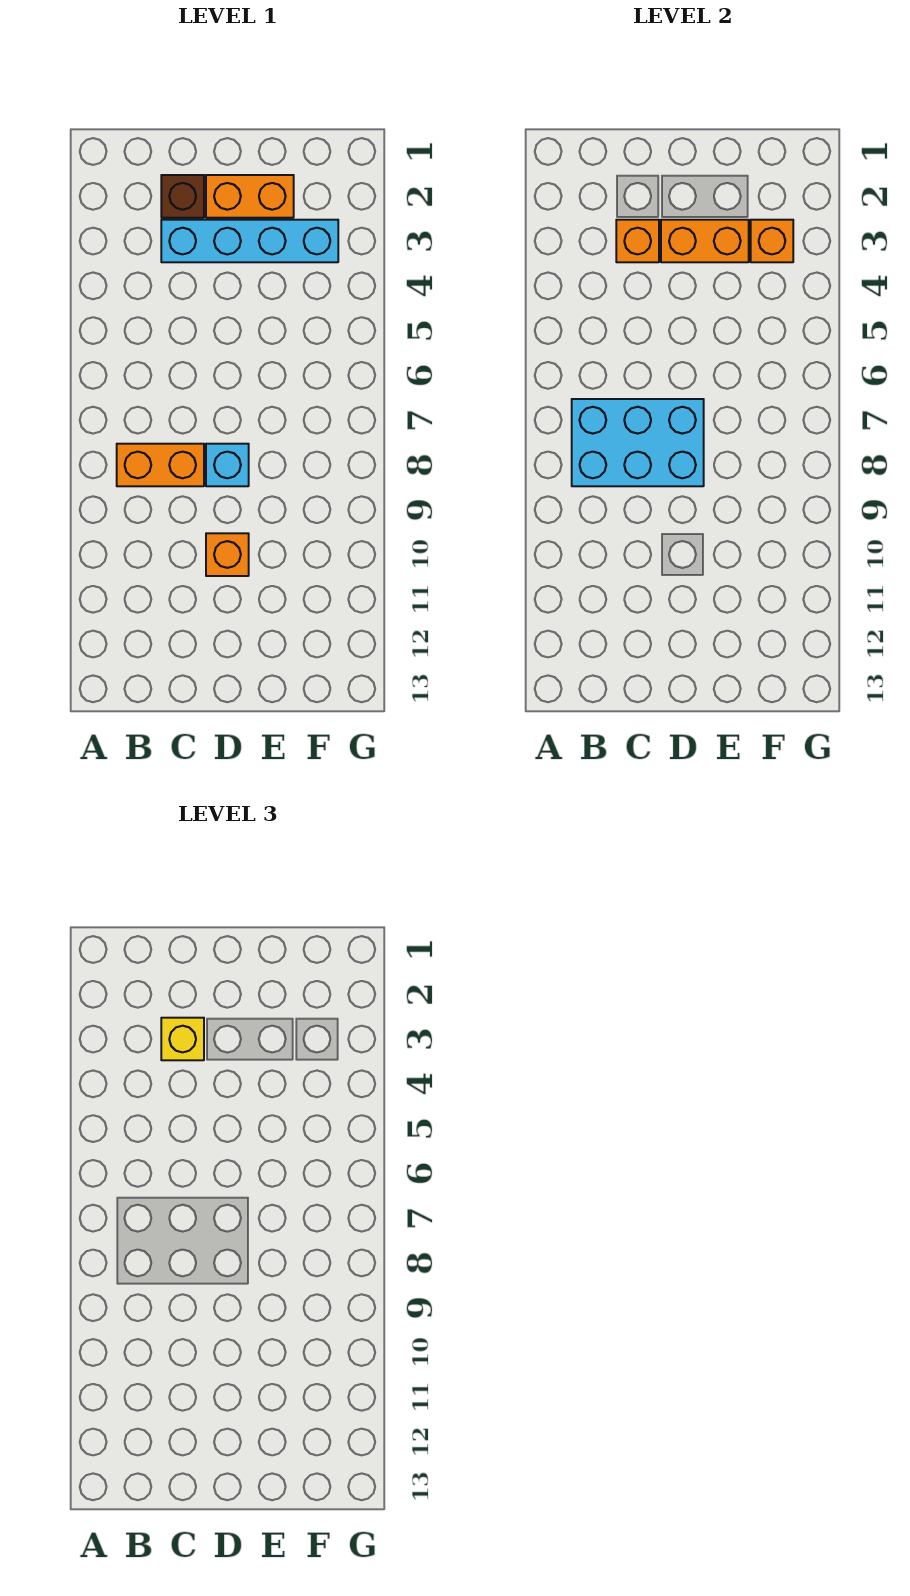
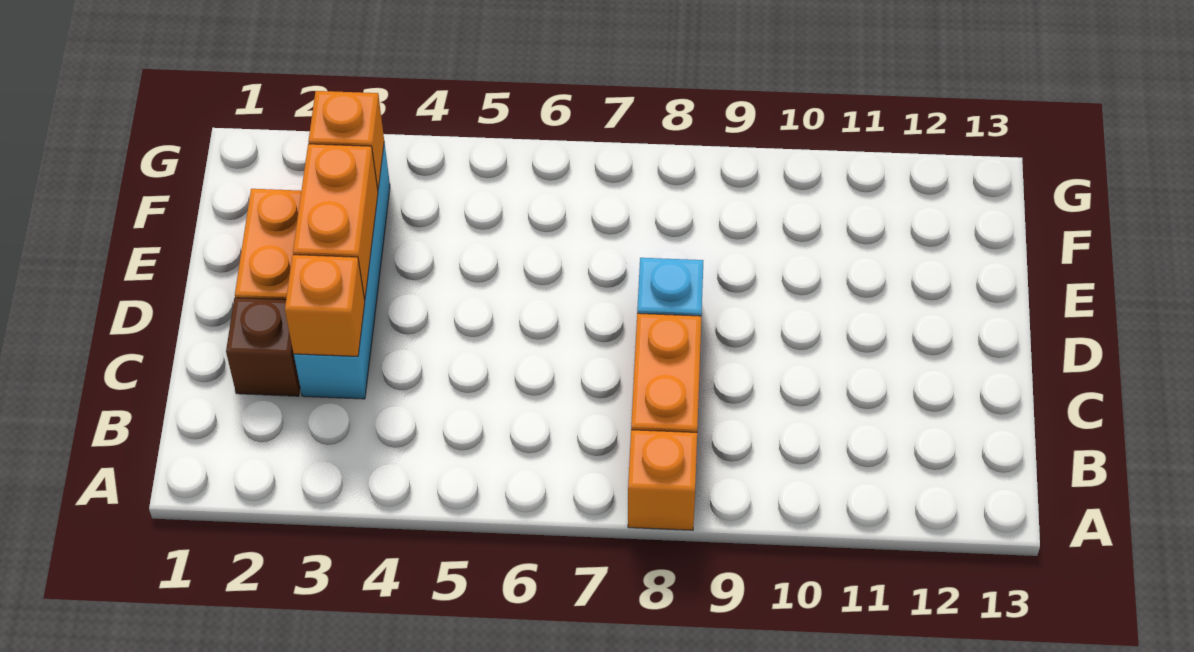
cyan brick B7:D8 level 2 -> none
yellow brick C3 level 3 -> none
orange brick D10 level 1 -> orange brick A8 level 1

